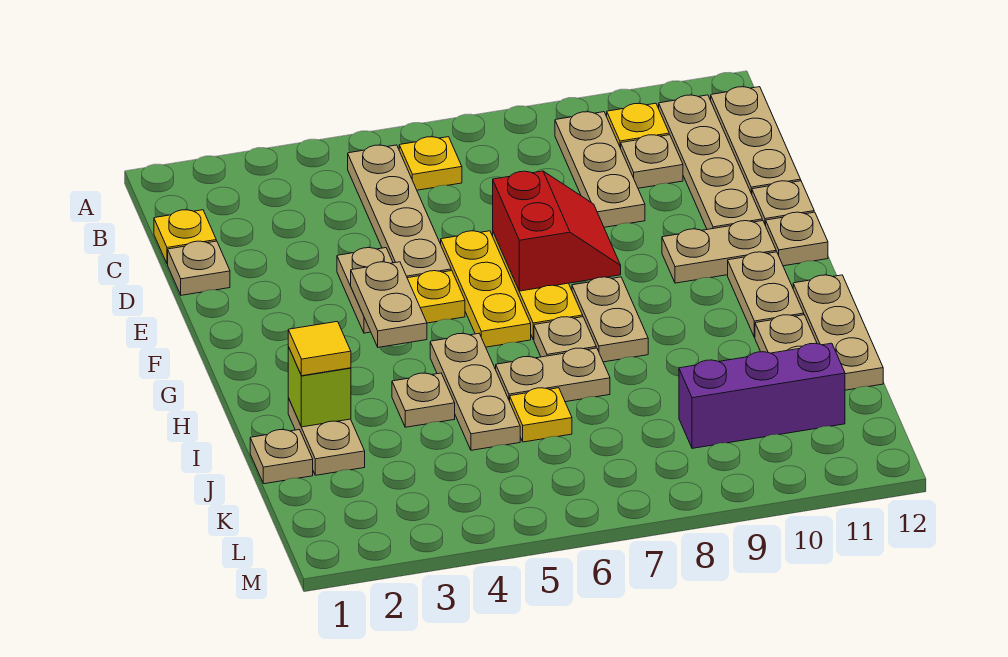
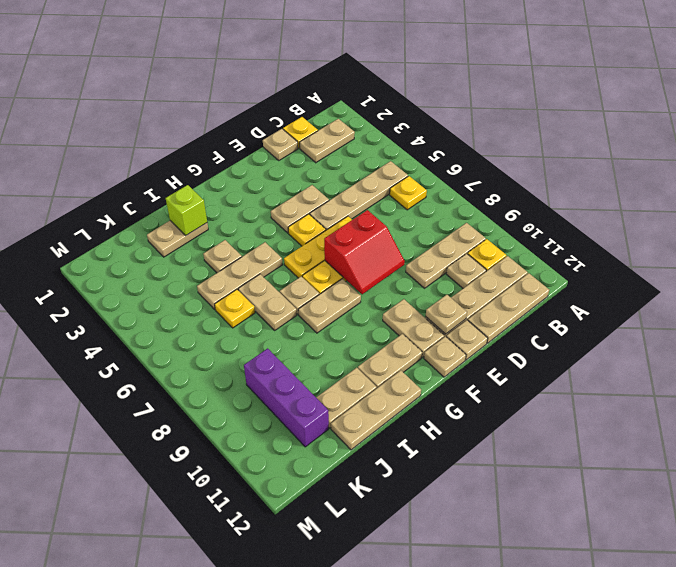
tan plate F4:G4 level 2 -> tan plate B2:C2 level 1
yellow tile I2 level 3 -> none
tan plate J1 level 1 -> tan plate E11 level 2

